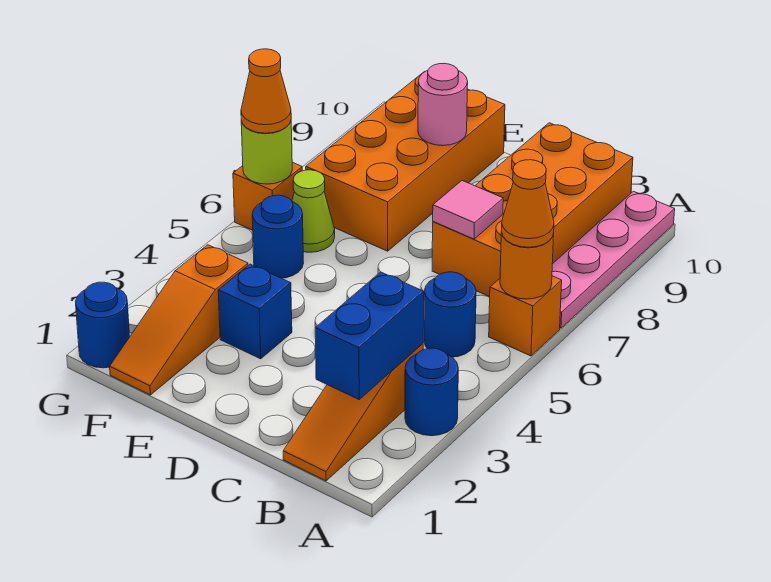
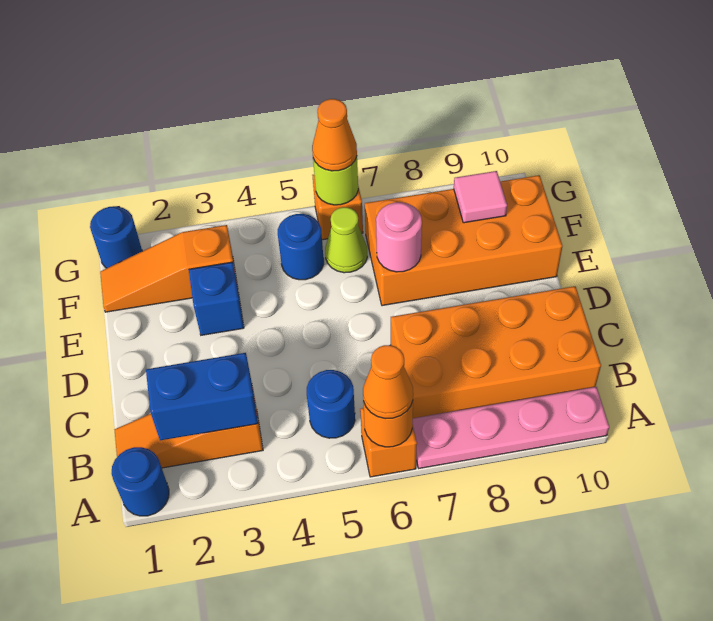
blue round brick A3 level 1 -> blue round brick A1 level 1
pink tile C7 level 2 -> pink tile F9 level 2
pink round brick E9 level 2 -> pink round brick E7 level 2

